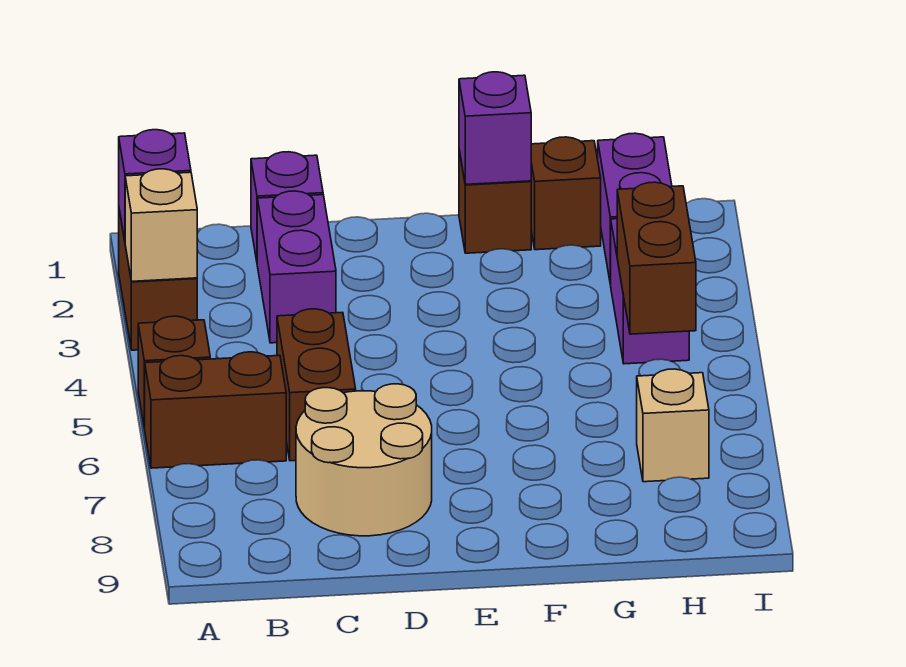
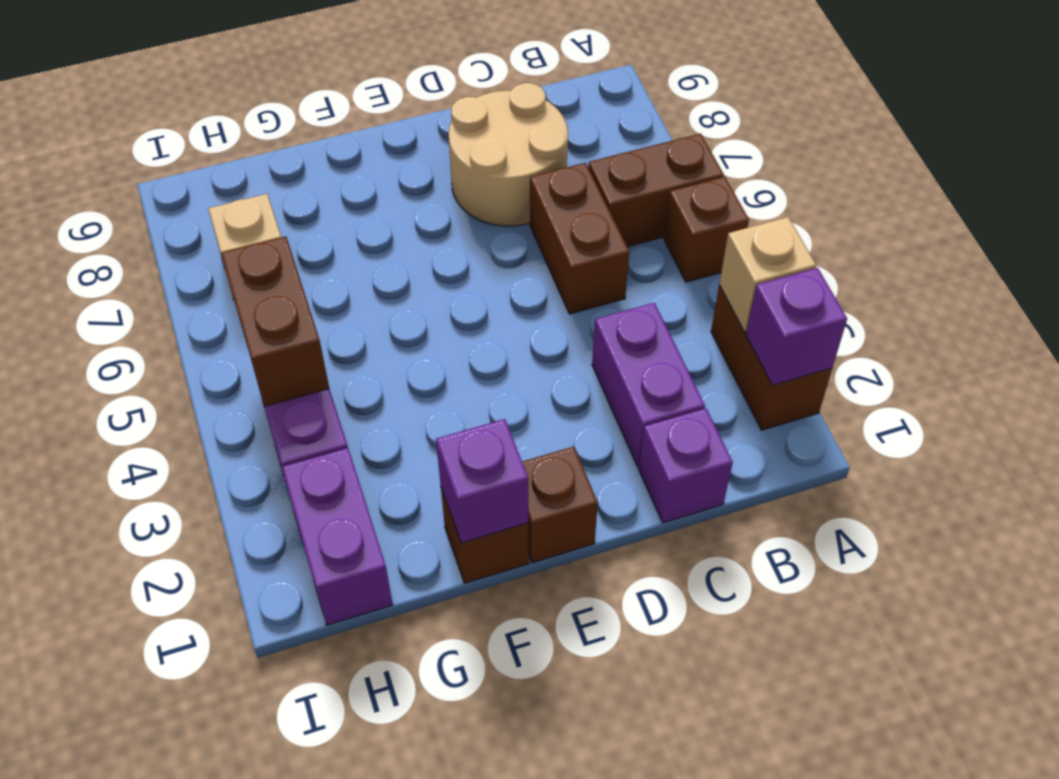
brown brick G1 level 1 -> brown brick E1 level 1

